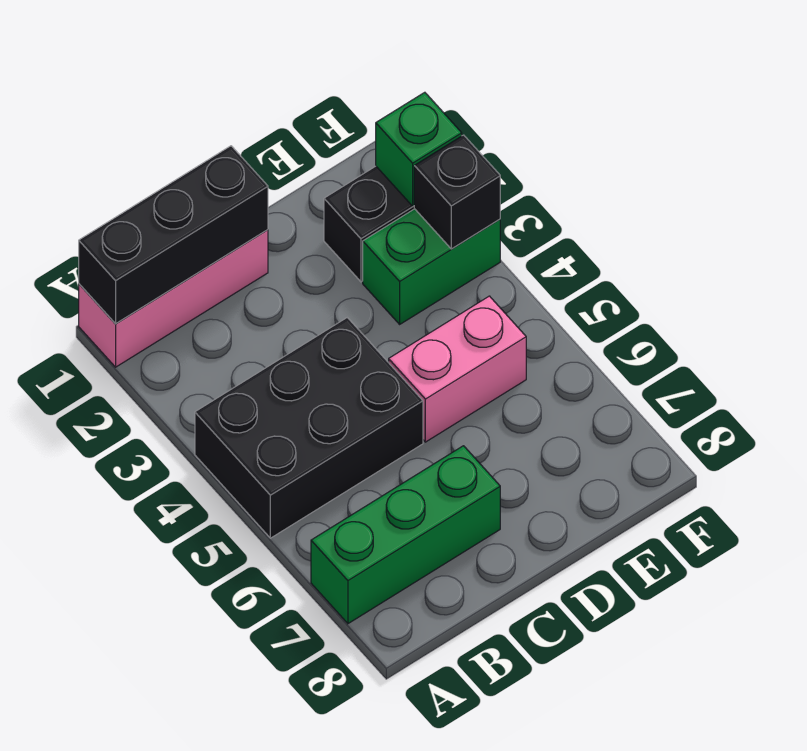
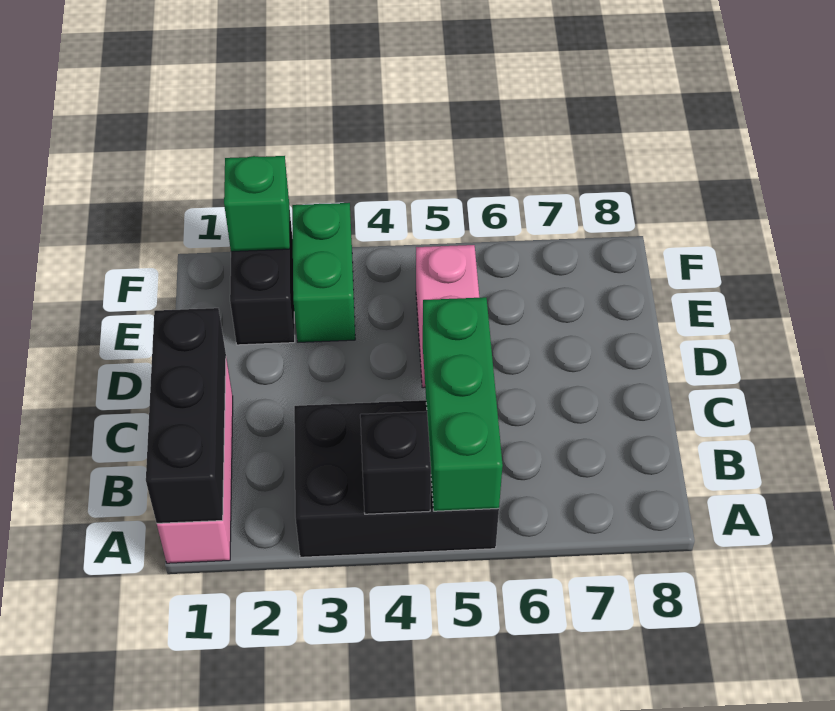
black brick A4:C5 level 1 -> black brick A3:B5 level 1
green brick A7:C7 level 1 -> green brick A5:C5 level 2
black brick F3 level 2 -> black brick A4 level 2

